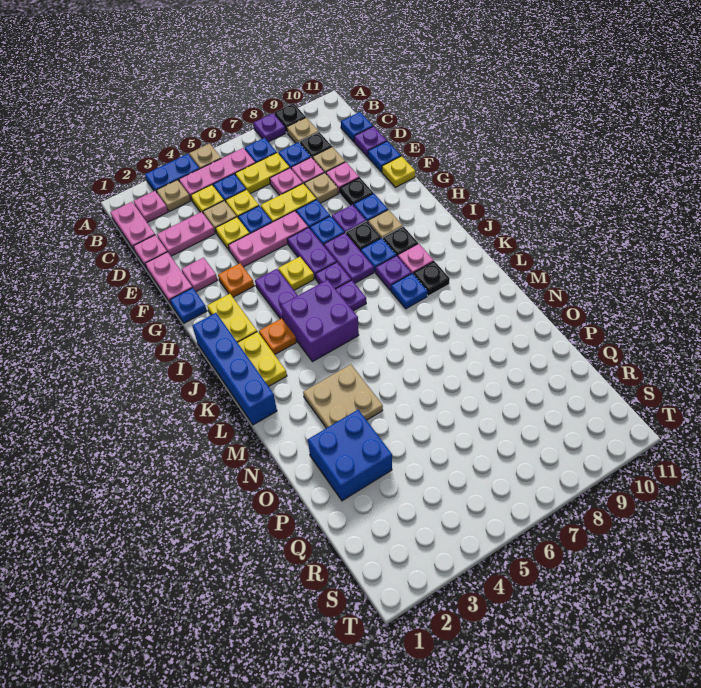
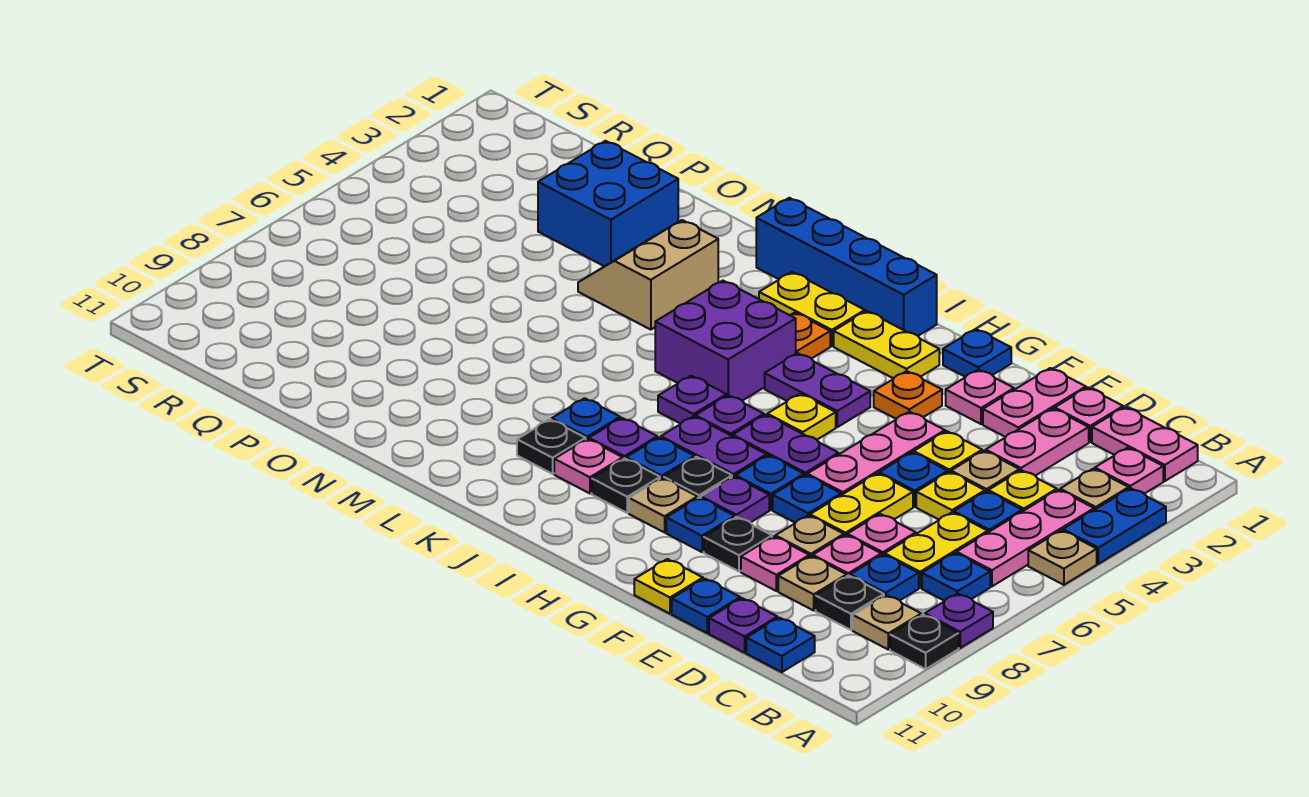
pink plate E1:F1 level 1 -> pink plate E1:E2 level 1
tan plate M3:N4 level 1 -> tan slope M3:N4 level 1 top M

